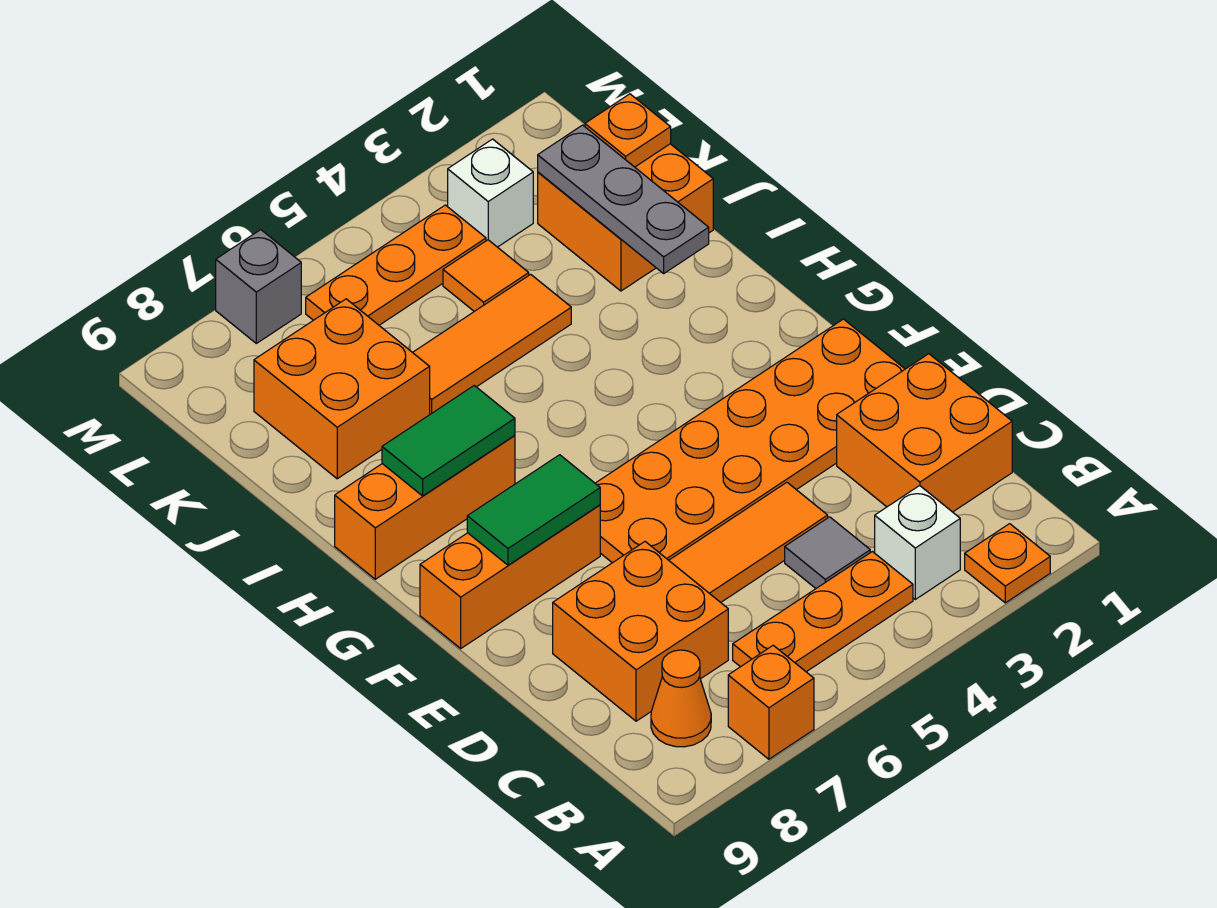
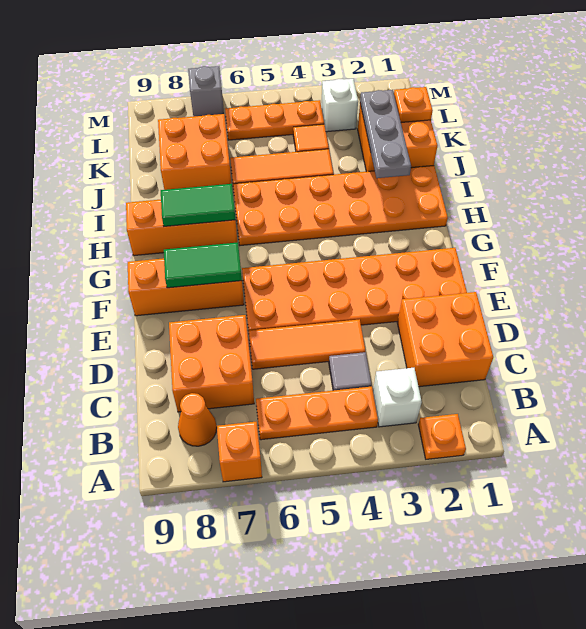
none -> orange plate H1:I6 level 1

